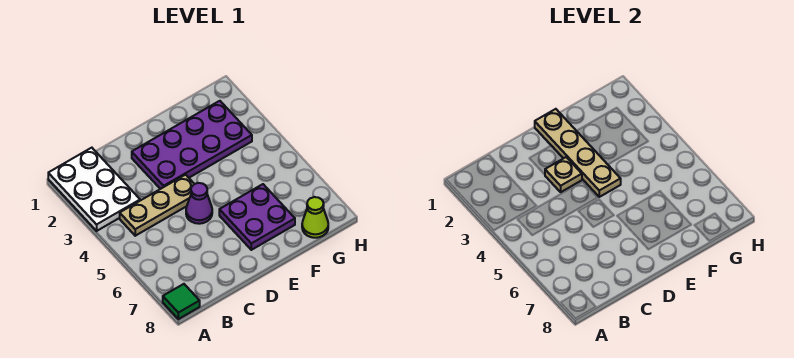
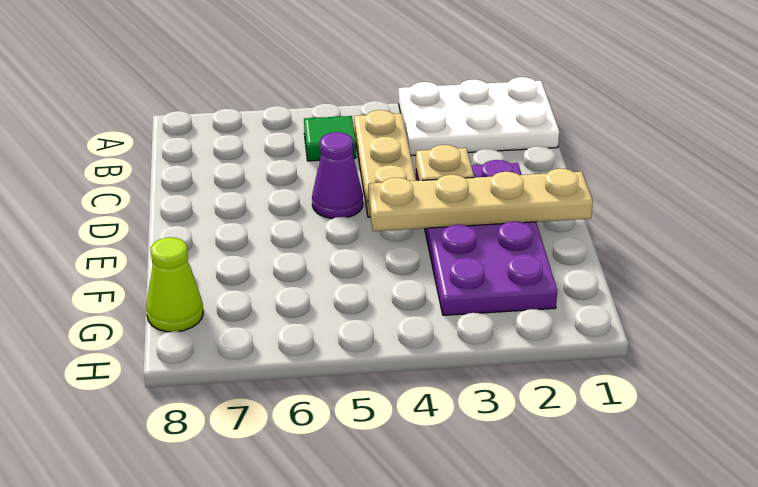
green tile A8 level 1 -> green tile B5 level 1
purple plate E6:F7 level 1 -> none

